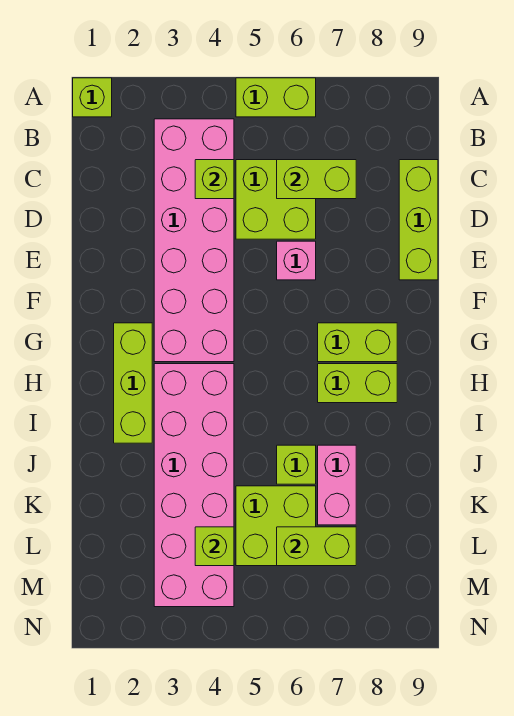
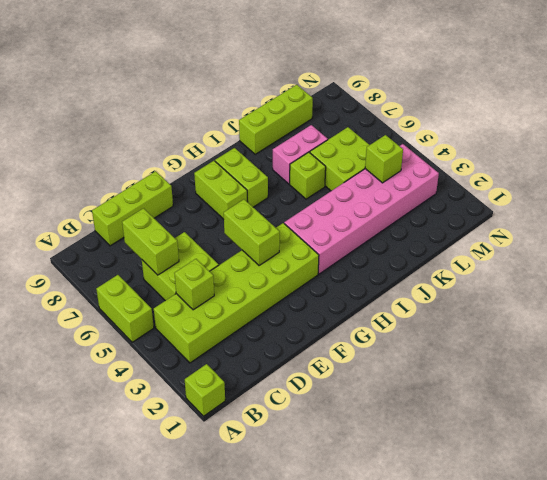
pink brick B3:G4 level 1 -> lime brick B3:G4 level 1
pink brick E6 level 1 -> none
lime brick G2:I2 level 1 -> lime brick J9:L9 level 1
lime brick L6:L7 level 2 -> lime brick F4:F5 level 2

